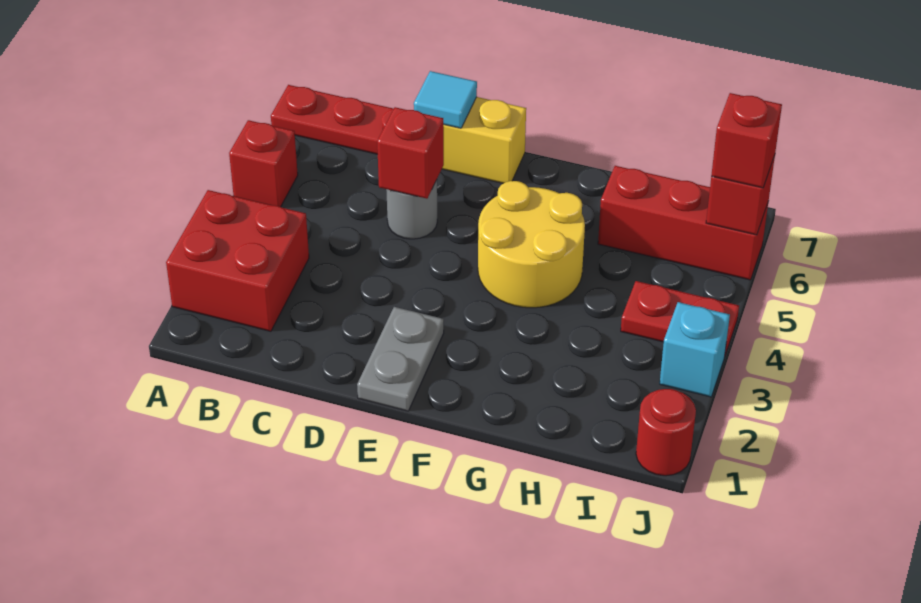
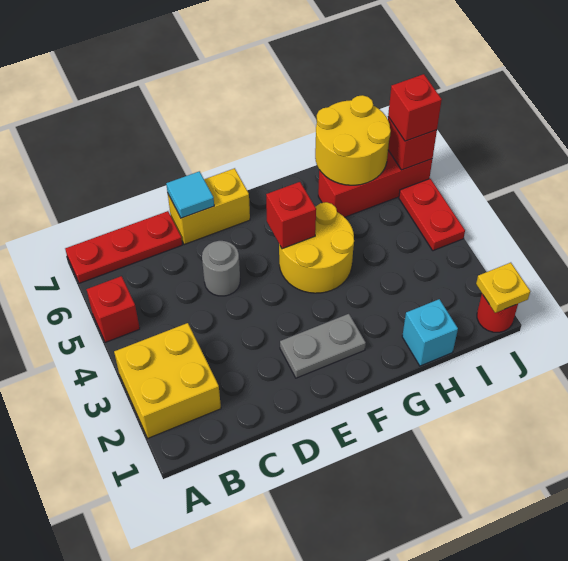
red brick A2:B3 level 1 -> yellow brick A2:B3 level 1
red brick D5 level 2 -> red brick F5 level 2
grey plate E1:E2 level 1 -> grey plate E2:F2 level 1
none -> yellow round brick H6:I7 level 2
red plate I4:J4 level 1 -> red plate J4:J5 level 1
none -> yellow plate J1 level 2
cyan brick J3 level 1 -> cyan brick H1 level 1

